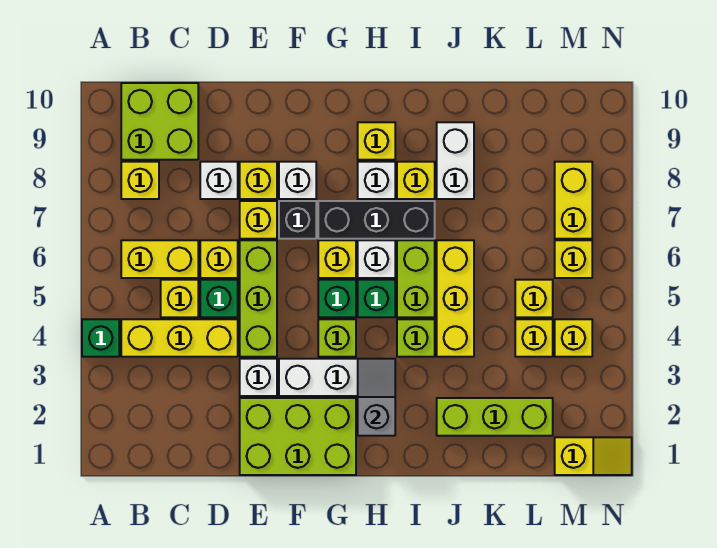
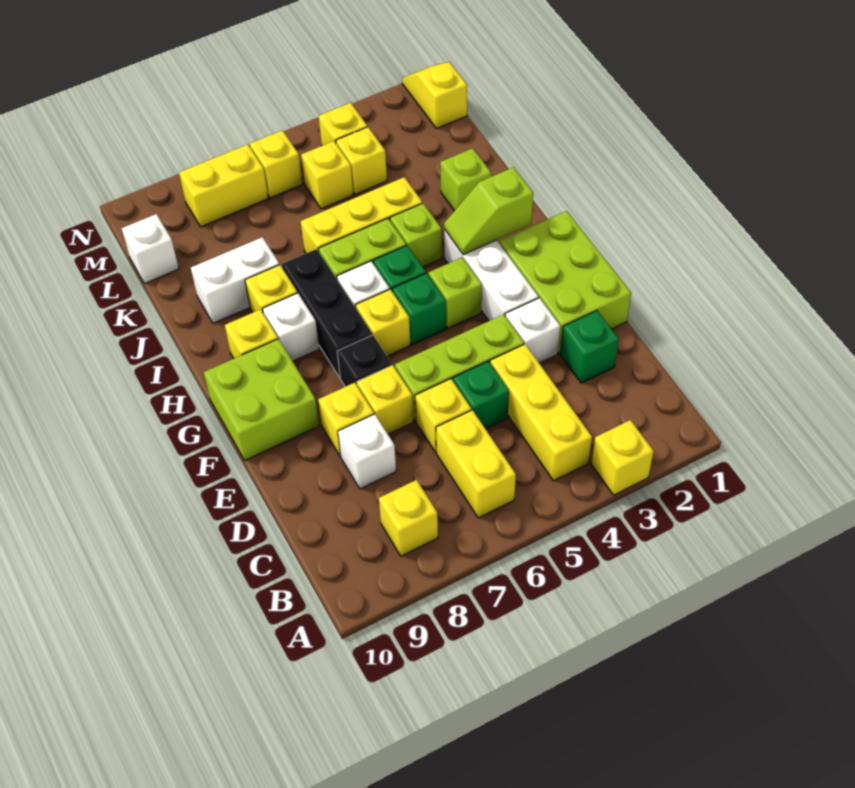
green brick A4 level 1 -> green brick D2 level 1
lime brick B9:C10 level 1 -> lime brick F9:G10 level 1
yellow brick C5 level 1 -> yellow brick A3 level 1
white brick F8 level 1 -> white brick L10 level 1
grey slope H2:H3 level 2 top 2 -> lime slope H2:H3 level 2 top 2
lime brick J2:L2 level 1 -> lime brick J2 level 1

